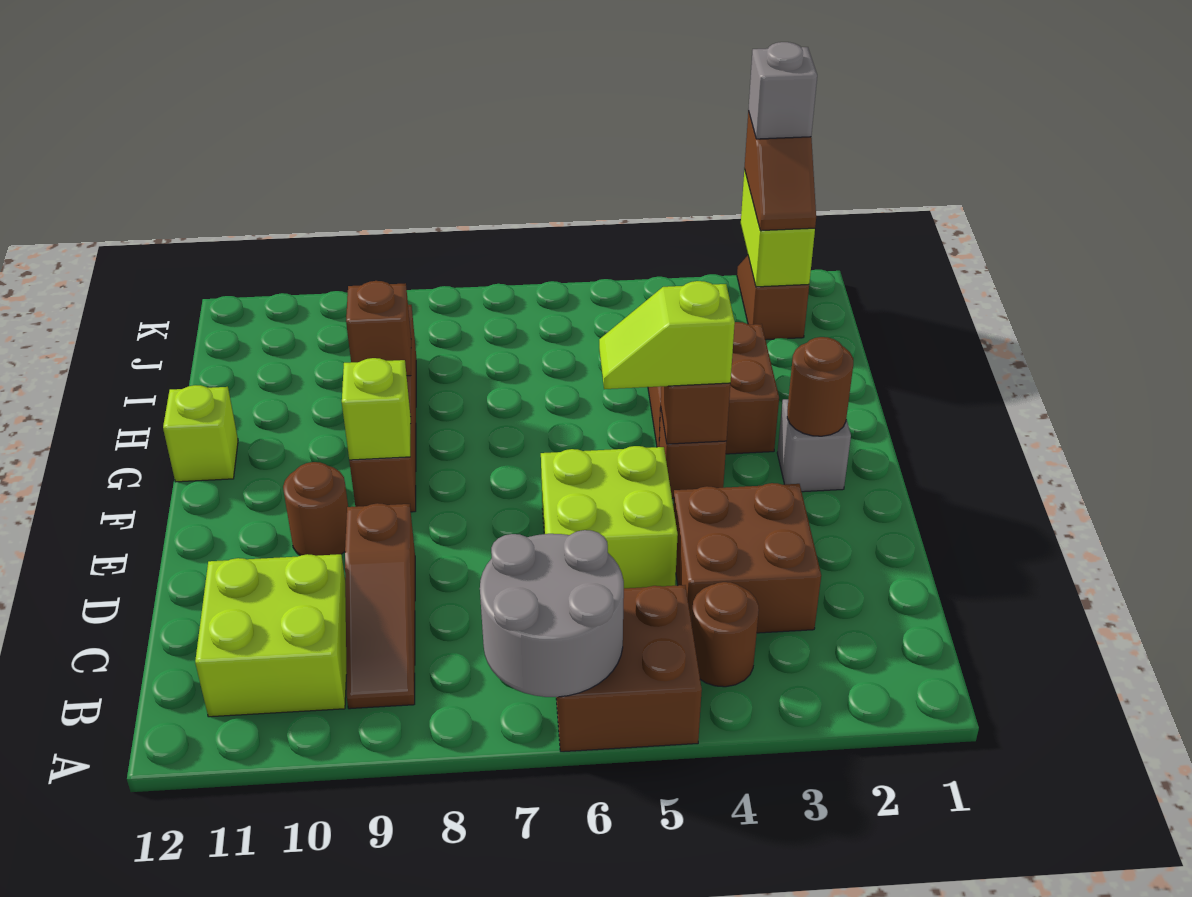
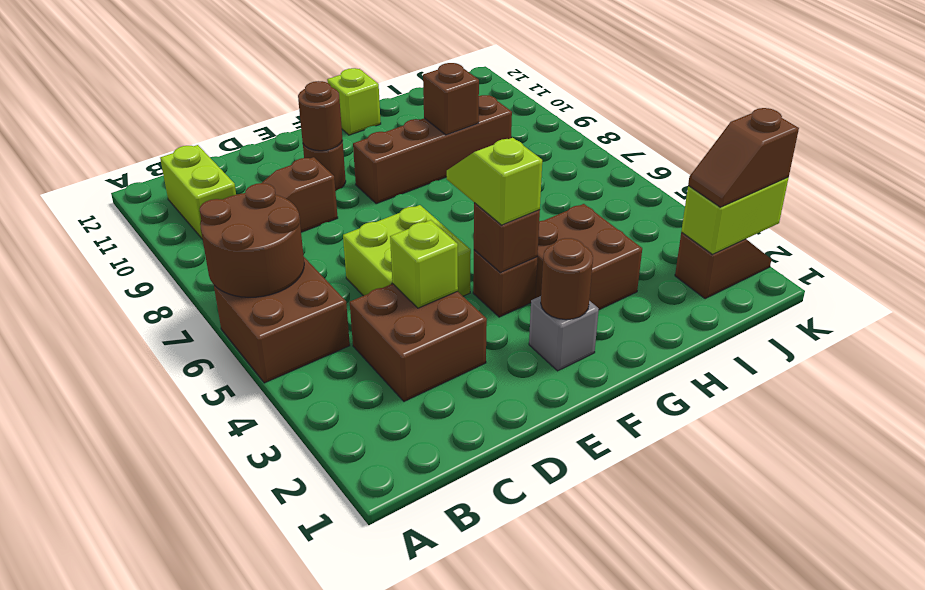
grey round brick A6:B7 level 2 -> brown round brick A6:B7 level 2
brown round brick B4 level 1 -> brown round brick E10 level 2
lime brick B10:C11 level 1 -> lime brick B10:B11 level 1
lime brick F9 level 2 -> lime brick D4 level 2
grey brick K2 level 4 -> none

